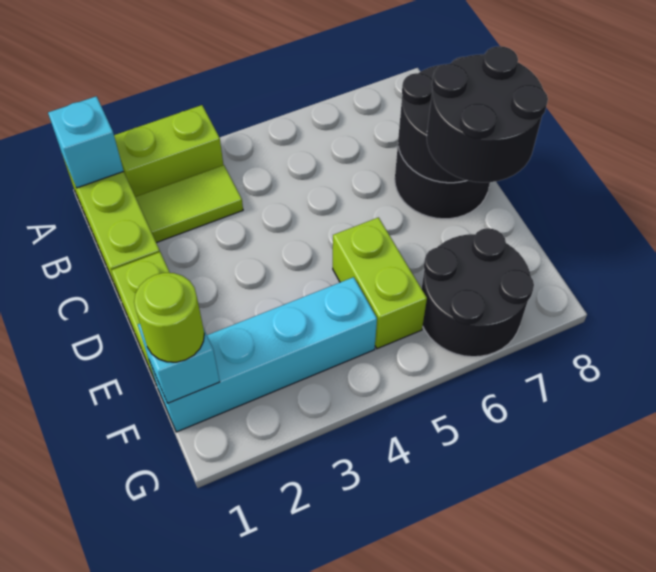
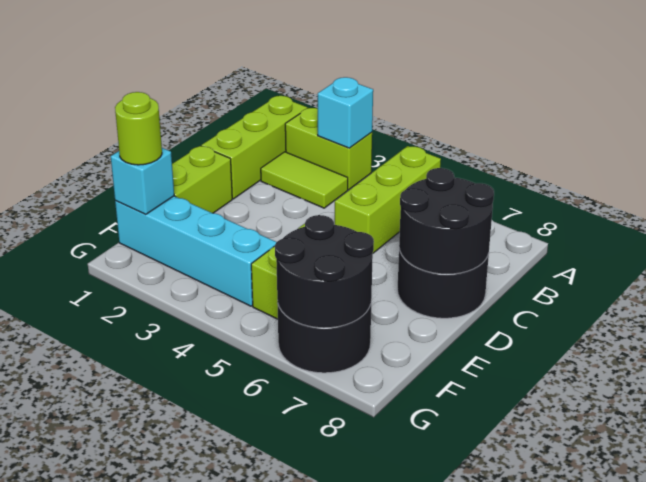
cyan brick A1 level 2 -> cyan brick A3 level 2
none -> lime brick A5:C5 level 1
black round brick D7:E8 level 3 -> black round brick F6:G7 level 2

